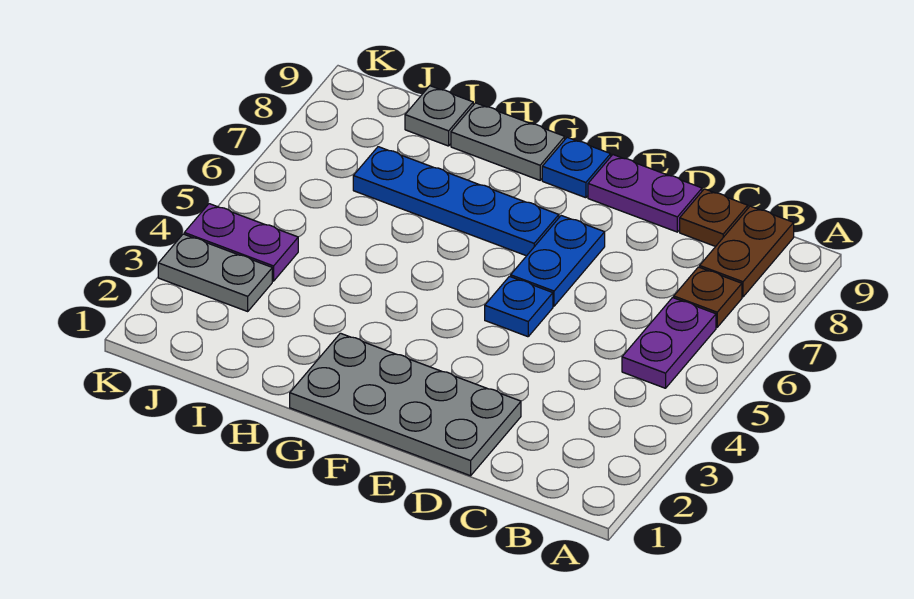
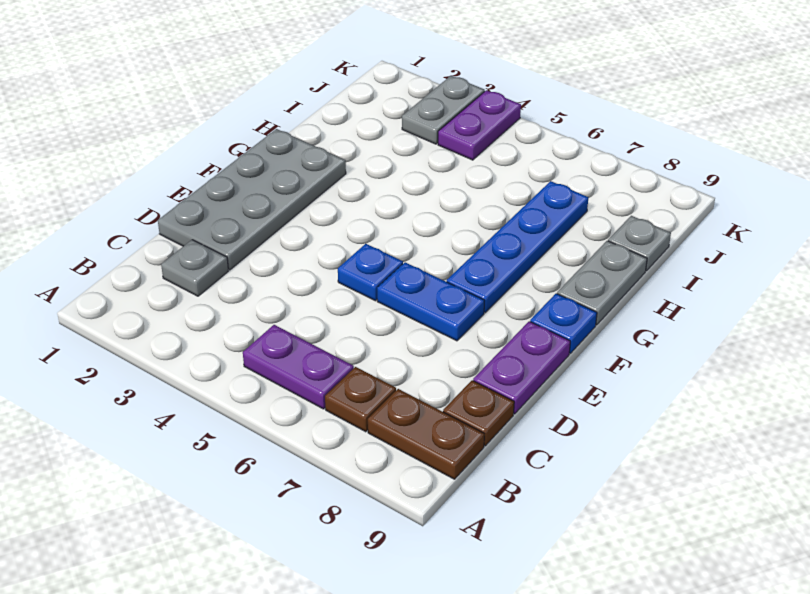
none -> grey plate C2 level 1

